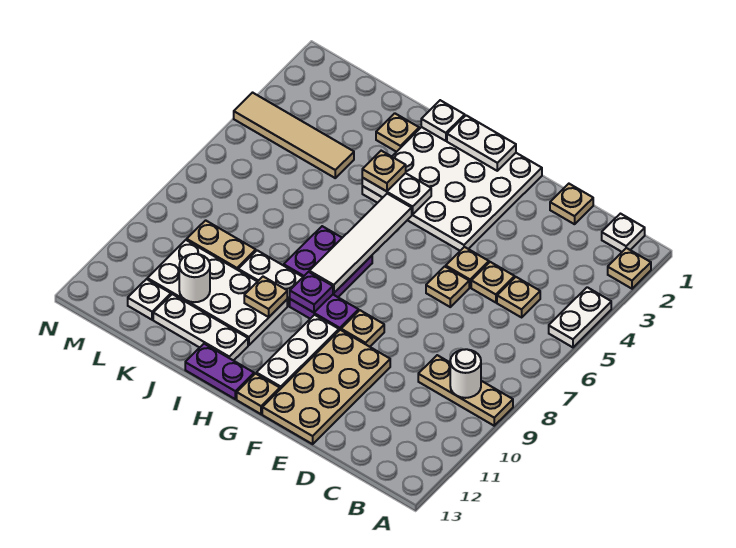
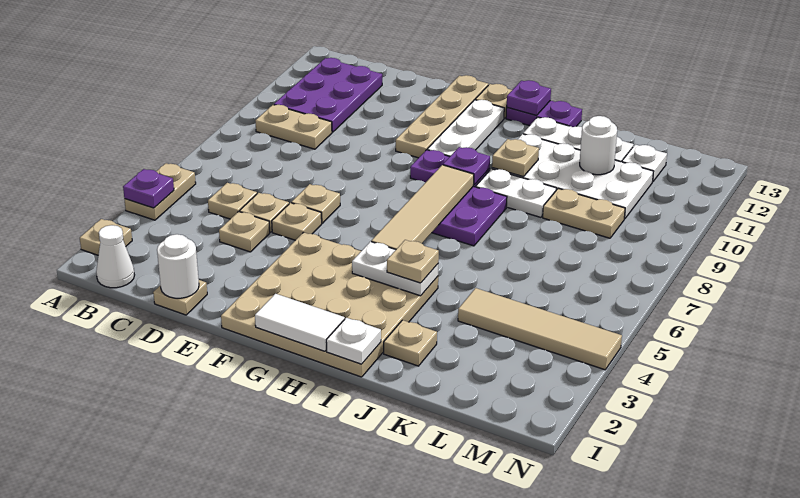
white plate A4:A5 level 1 -> tan plate A4:A5 level 1
none -> purple plate A4 level 2
tan plate A9:C9 level 1 -> tan plate B9:C9 level 1
white plate B1 level 1 -> white cone B1 level 1
white round brick B9 level 2 -> white round brick D1 level 2
none -> purple plate B10:C12 level 1
tan plate E10:F13 level 1 -> tan plate F10:F13 level 1
white plate F1:I4 level 1 -> tan plate F1:I4 level 1
tan plate F9 level 1 -> tan plate D4 level 1
white plate G1:H1 level 2 -> white tile G1:H1 level 2
white tile H5:H8 level 2 -> tan tile H5:H8 level 2
none -> purple plate H13 level 2

